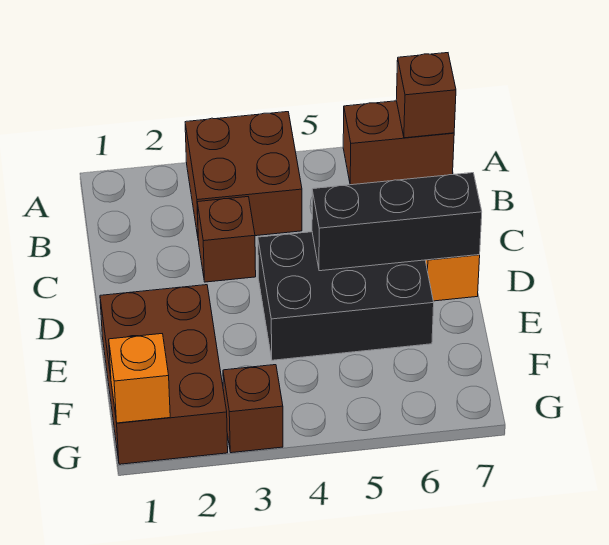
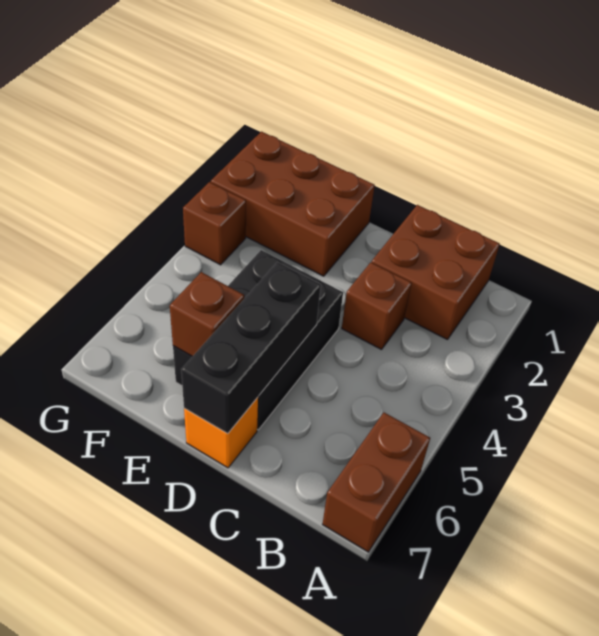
brown brick A3:B4 level 1 -> brown brick B1:C2 level 1
brown brick A7 level 2 -> brown brick E6 level 2
orange brick G1 level 2 -> none

